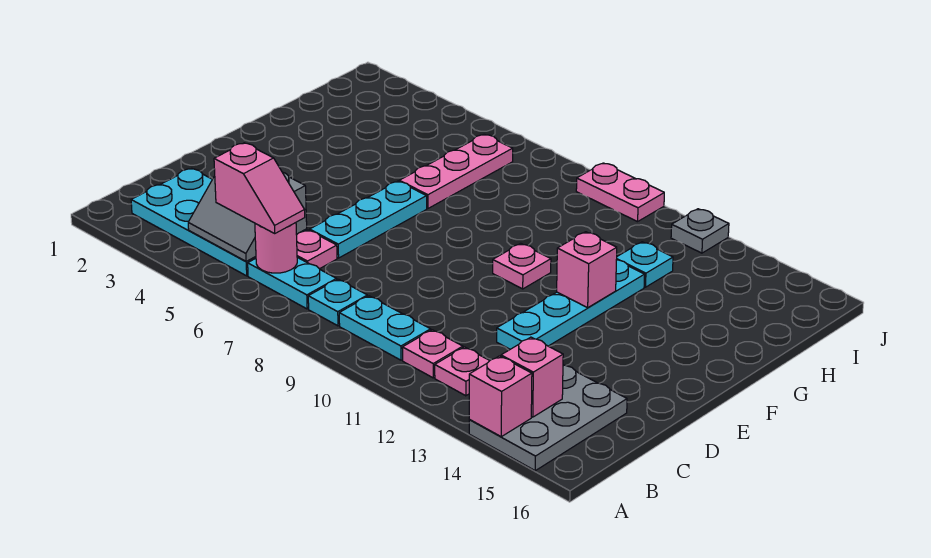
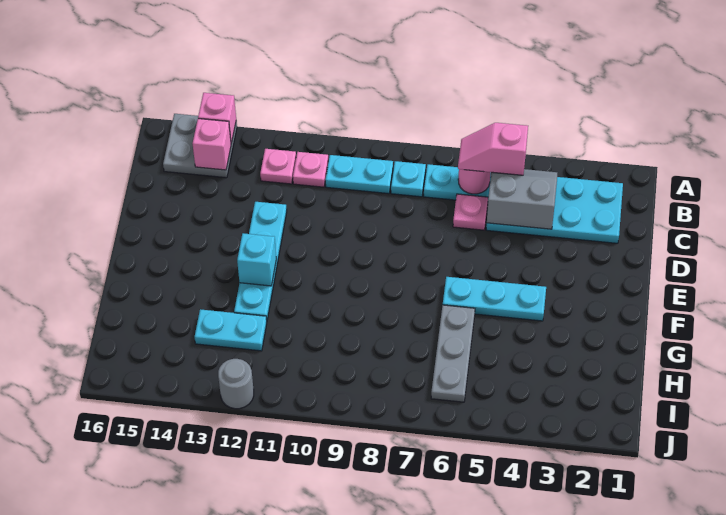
grey plate A14:C15 level 1 -> grey plate A14:B15 level 1
cyan plate D6:F6 level 1 -> cyan plate F4:F6 level 1
pink plate F10 level 1 -> none
pink brick F12 level 2 -> cyan brick F12 level 2
pink plate G6:I6 level 1 -> grey plate G6:I6 level 1
cyan plate H12 level 1 -> cyan plate H12:H13 level 1
pink plate J9:J10 level 1 -> none
grey plate J12 level 1 -> grey round brick J12 level 1

